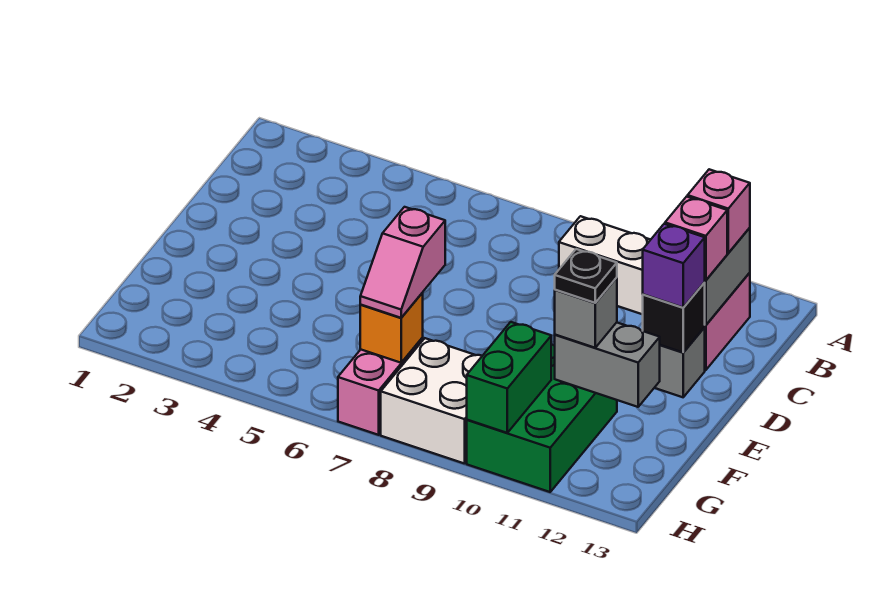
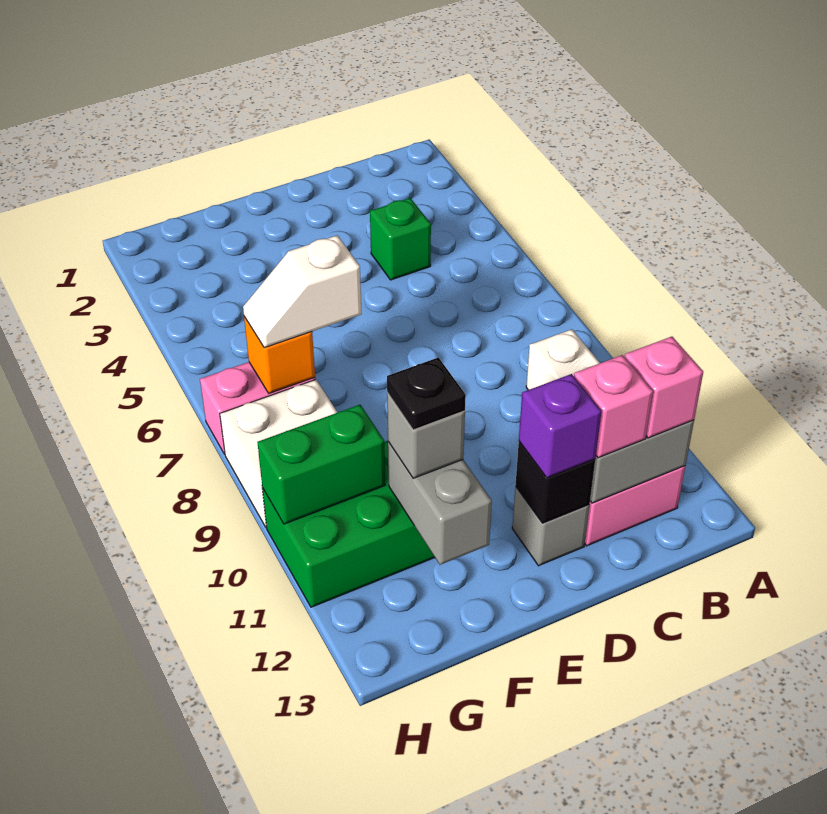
none -> green brick C4 level 1
pink slope F7:G7 level 3 top F -> white slope F7:G7 level 3 top F

